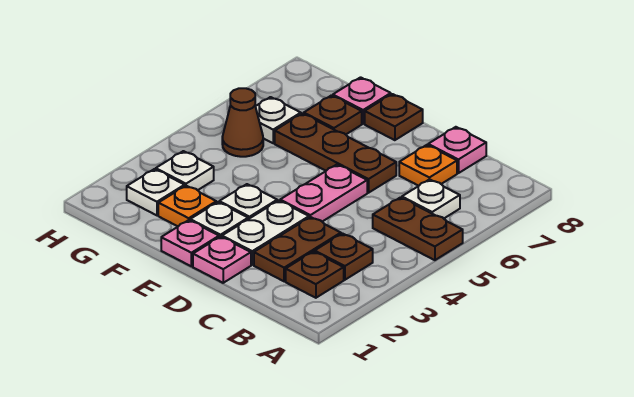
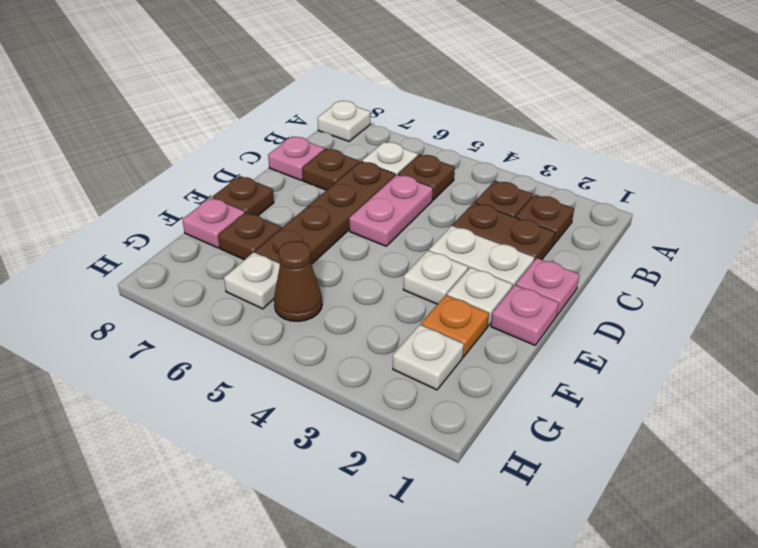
brown plate A5:B5 level 1 -> brown plate B5 level 1
orange plate C7 level 1 -> brown plate C7 level 1
pink plate D4:D5 level 1 -> pink plate C5:D5 level 1
brown plate D6:F6 level 1 -> brown plate C6:F6 level 1
white plate G3 level 1 -> white plate A8 level 1

